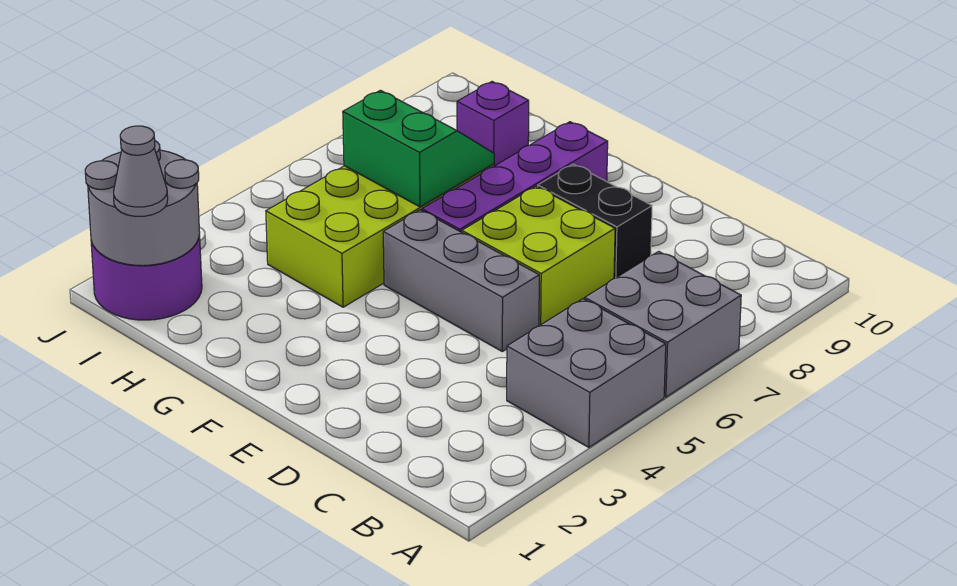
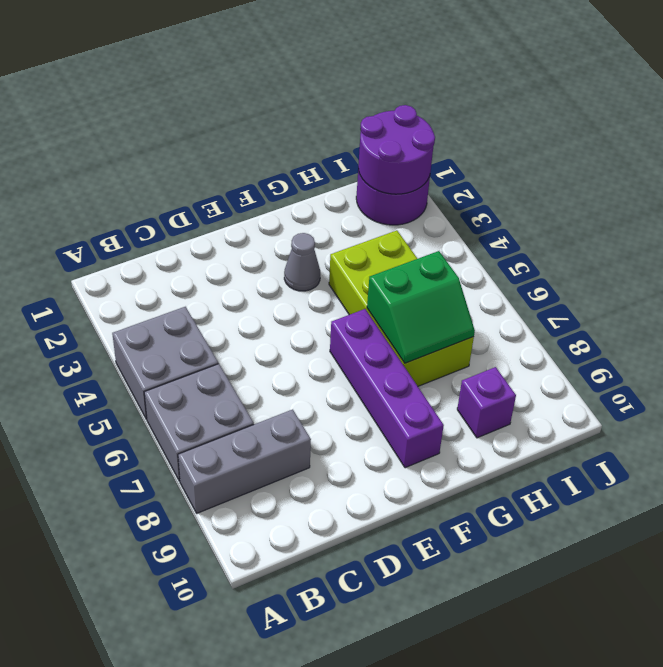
grey brick D5:F5 level 1 -> grey brick A8:C8 level 1
lime brick D6:E7 level 1 -> none
black brick D8:E8 level 1 -> none
grey round brick I1:J2 level 2 -> purple round brick I1:J2 level 2
grey cone I1 level 3 -> grey cone F3 level 1

